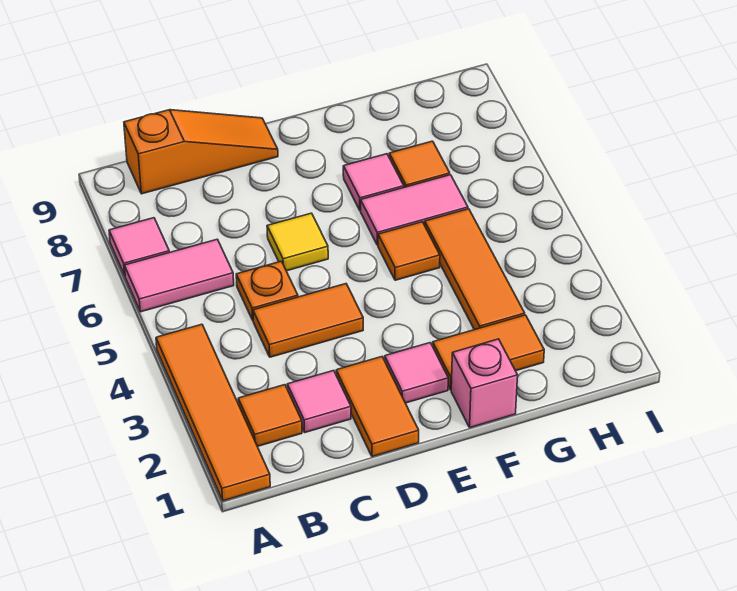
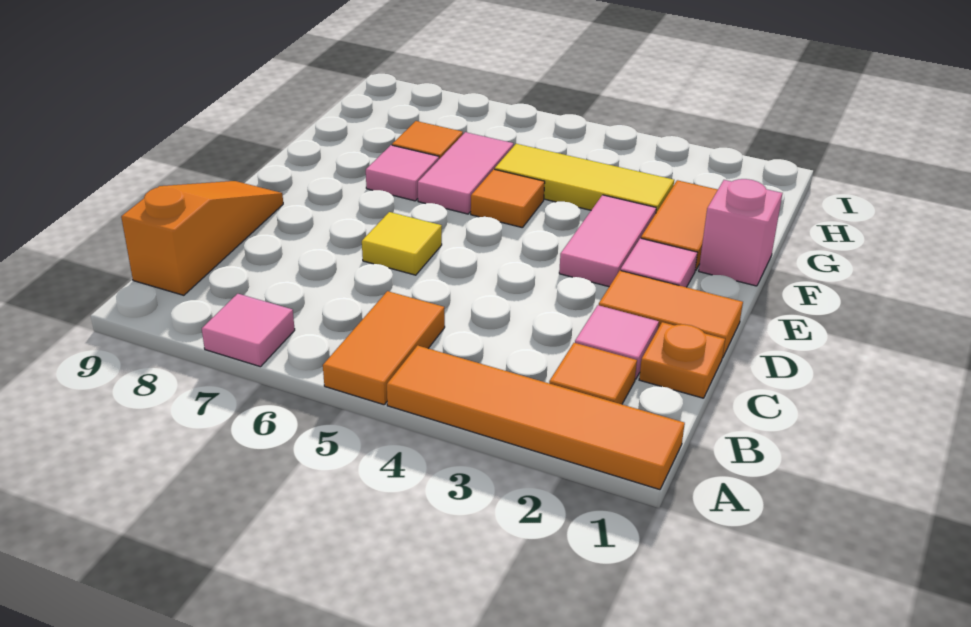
pink tile A6:B6 level 1 -> pink tile E3:F3 level 1
orange tile C4:D4 level 1 -> orange tile A5:B5 level 1
orange plate C5 level 1 -> orange plate C1 level 1
orange tile G3:G5 level 1 -> yellow tile G3:G5 level 1

